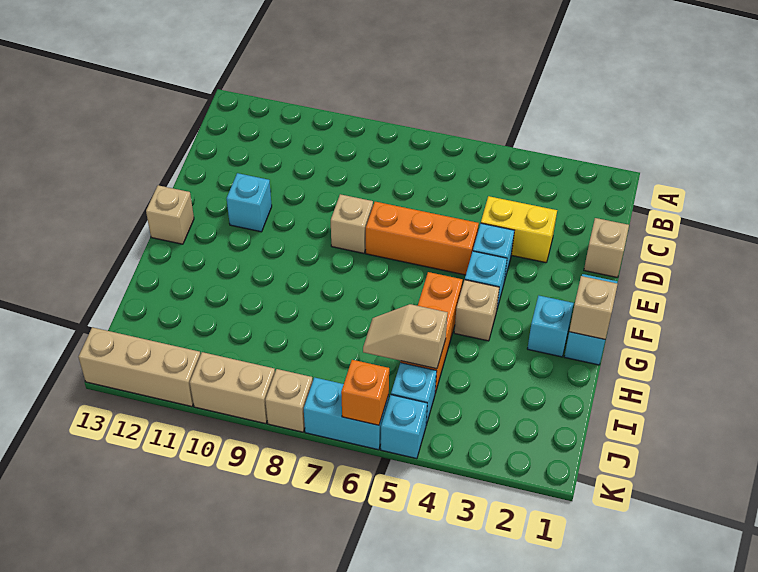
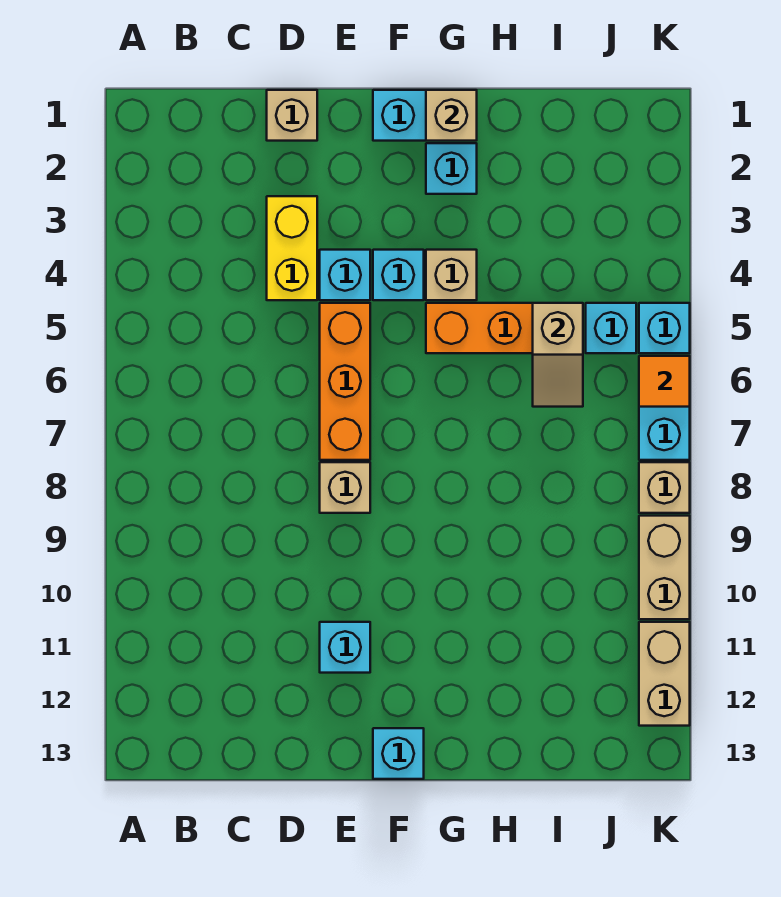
tan brick F13 level 1 -> cyan brick F13 level 1
orange brick K6 level 2 -> orange tile K6 level 2
tan brick K11:K13 level 1 -> tan brick K11:K12 level 1

